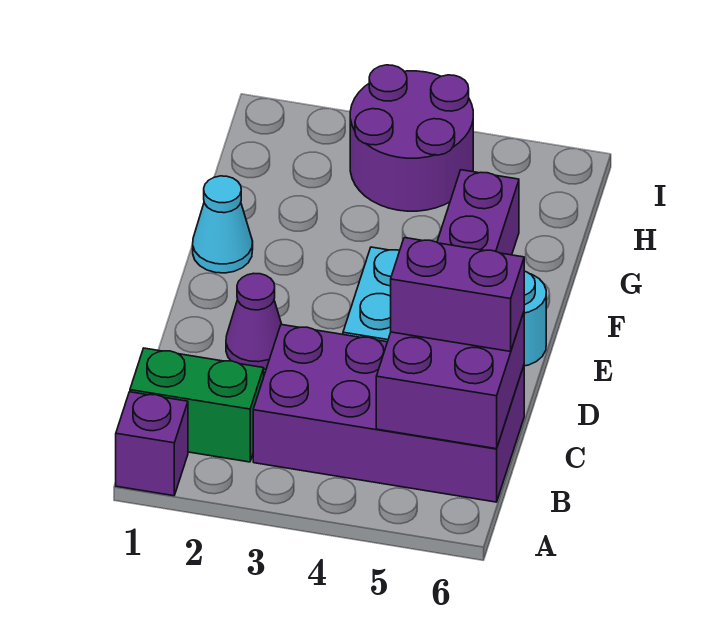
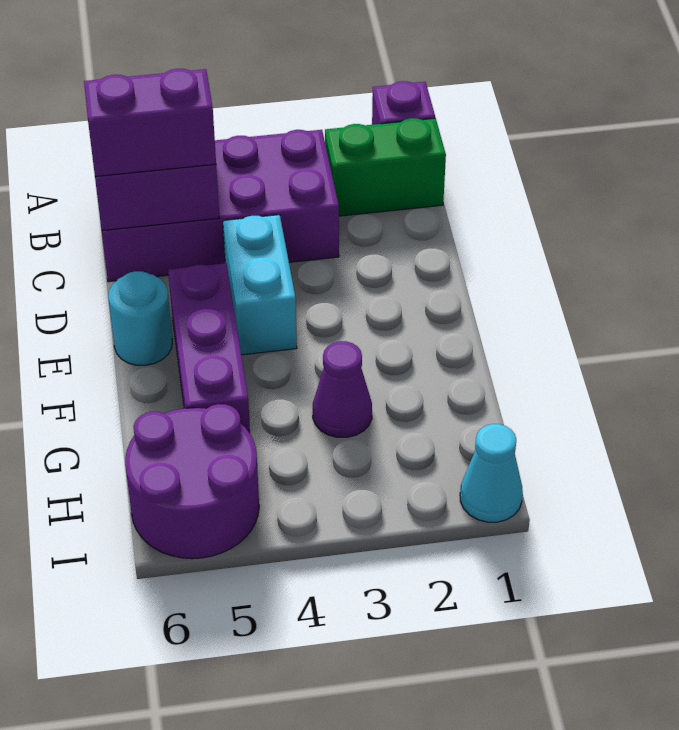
purple cone D2 level 1 -> purple cone G3 level 1
cyan cone F1 level 1 -> cyan cone I1 level 1
purple round brick H3:I4 level 1 -> purple round brick H5:I6 level 1

